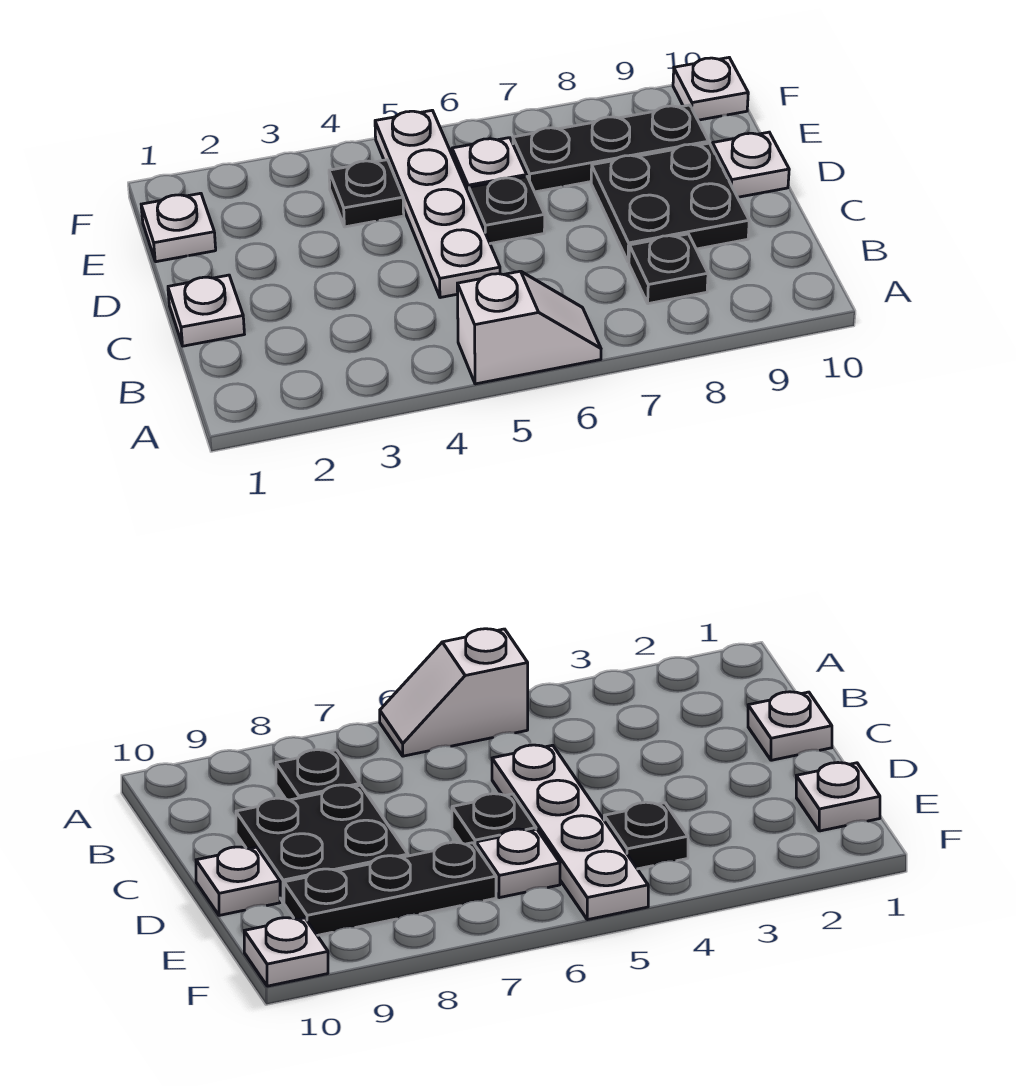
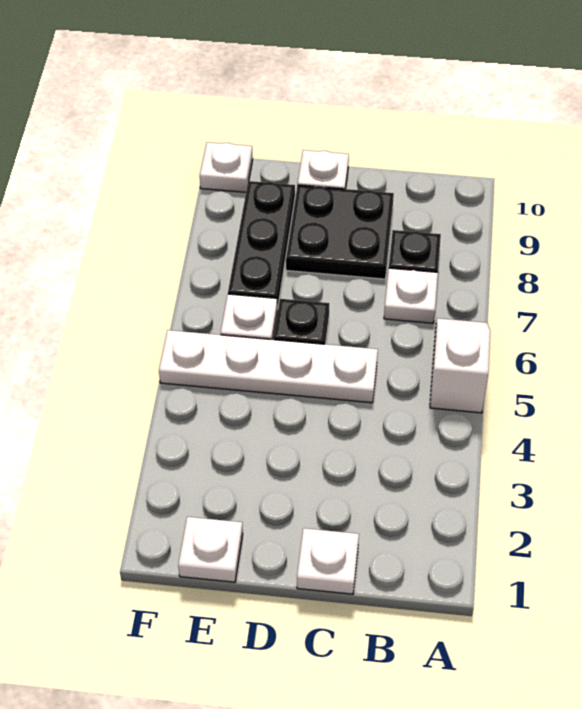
none -> white plate B7 level 1
black plate E4 level 1 -> none

